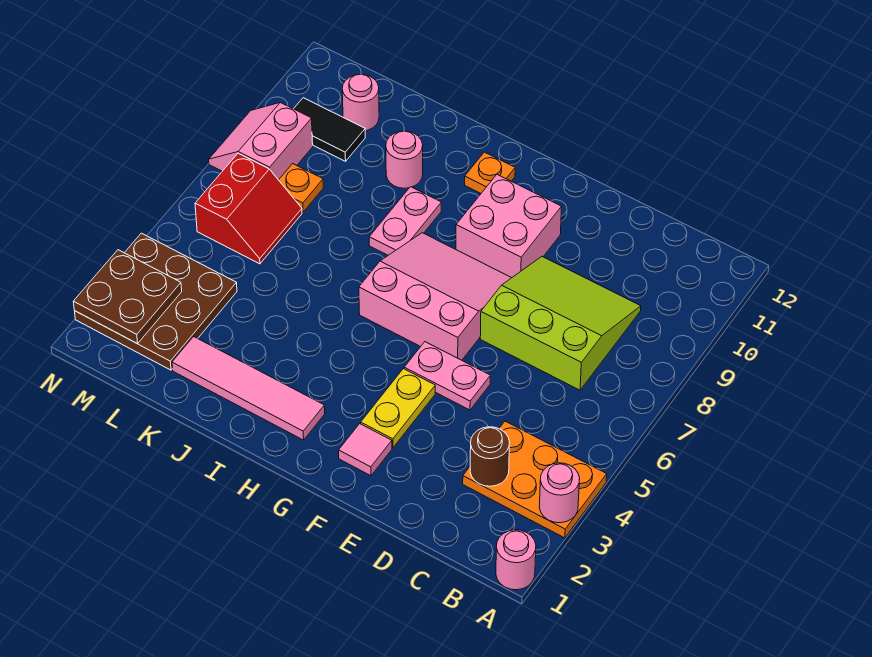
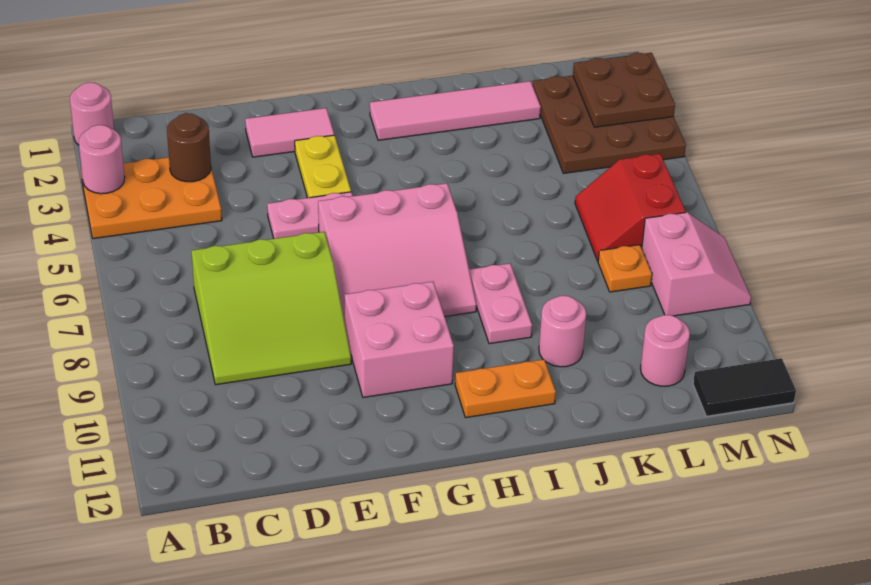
pink tile F2 level 1 -> pink tile E2:F2 level 1
orange plate H11 level 1 -> orange plate H11:I11 level 1
black tile L10:M10 level 1 -> black tile M12:N12 level 1

